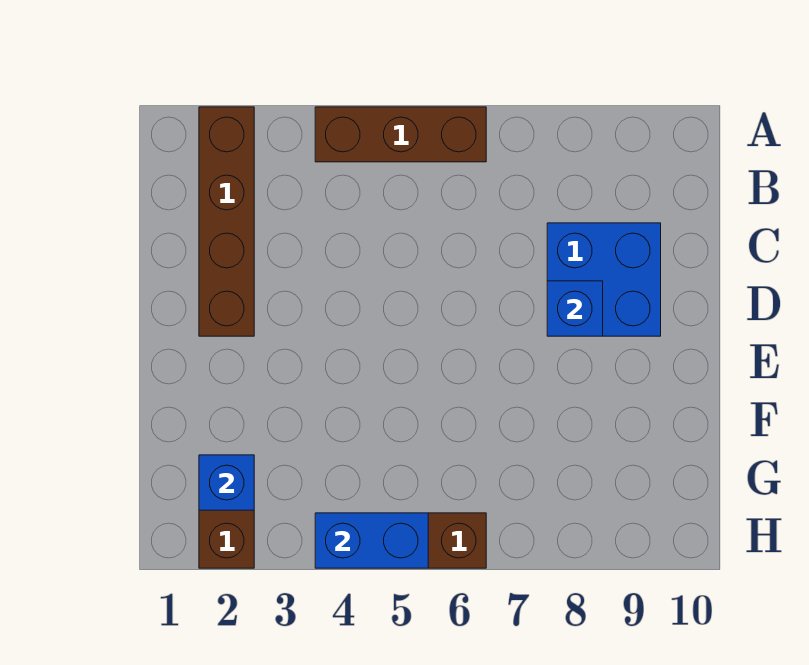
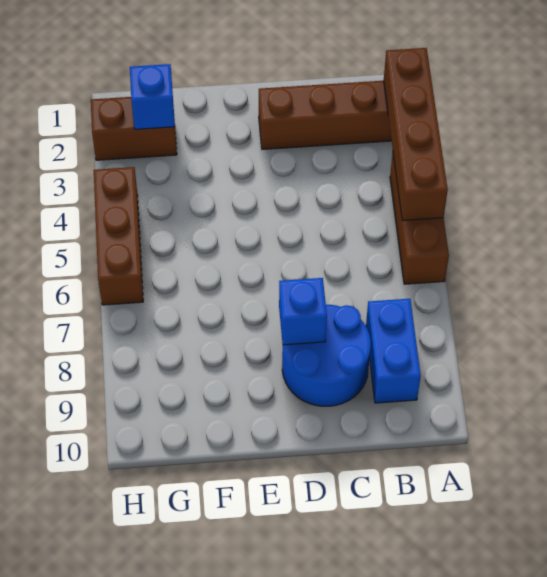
none -> brown brick A2:A5 level 2
blue brick C8:D9 level 1 -> blue round brick C8:D9 level 1
blue brick H4:H5 level 2 -> blue brick B8:B9 level 1

